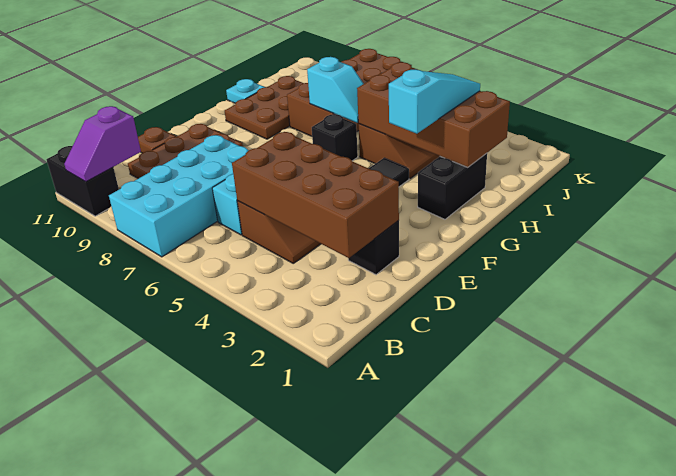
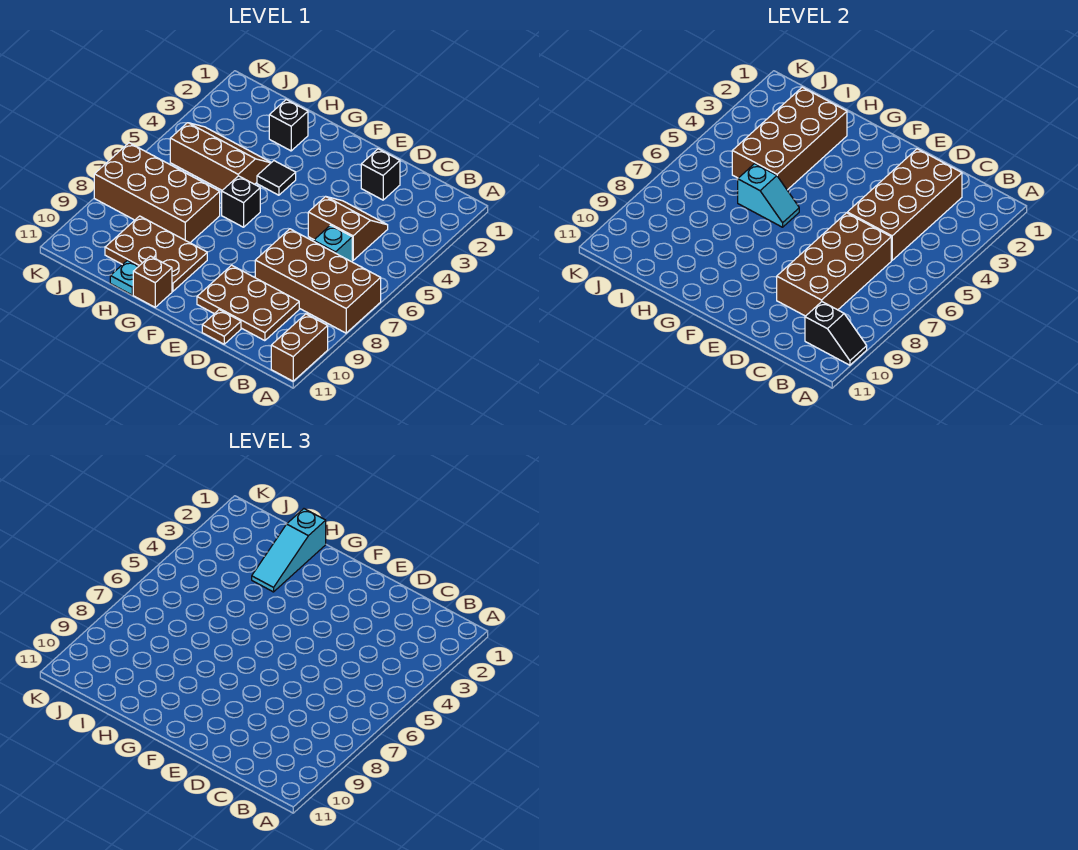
cyan brick A7:D8 level 1 -> brown brick A7:D8 level 1
black brick A10:A11 level 1 -> brown brick A10:A11 level 1
purple slope A10:B10 level 2 top B -> black slope A10:B10 level 2 top B
none -> brown brick C6:D9 level 2
black brick G2:H2 level 1 -> black brick H2 level 1
cyan slope G3:I3 level 3 top G -> cyan slope H1:H3 level 3 top 1
none -> brown brick G11 level 1
cyan slope H6:H7 level 2 top 7 -> cyan slope G6:H6 level 2 top H

